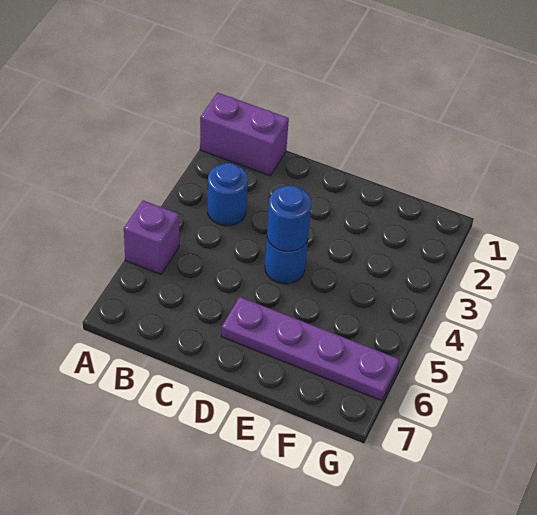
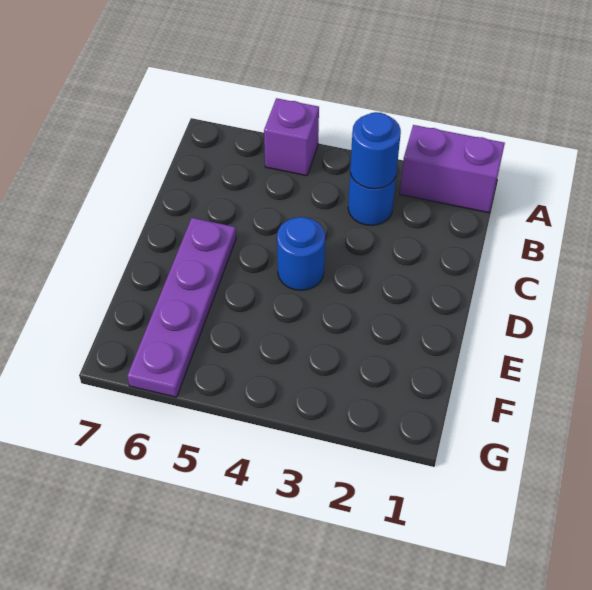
purple brick A1:B1 level 1 -> purple brick A1:A2 level 1
blue round brick D4 level 2 -> blue round brick B3 level 2

